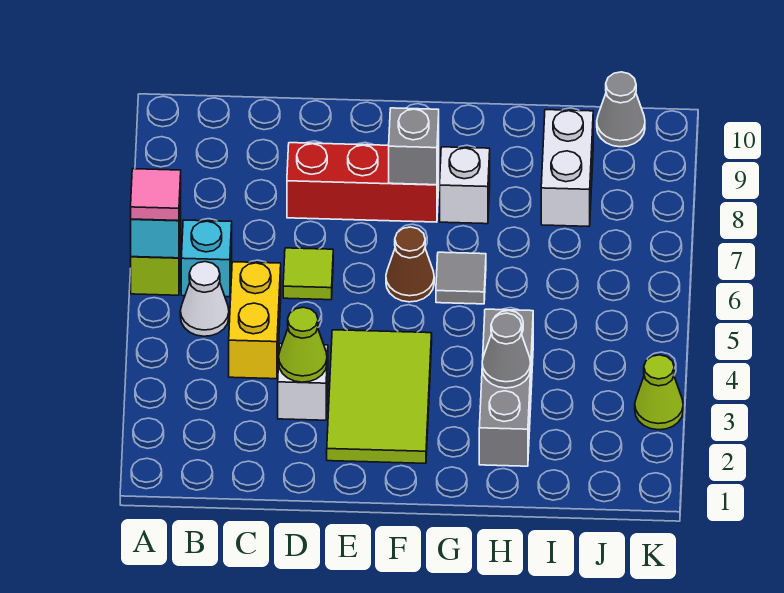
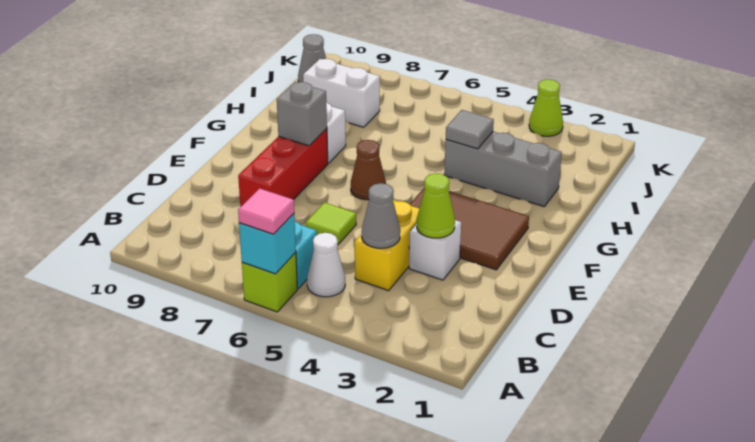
yellow brick C4:C5 level 1 -> yellow brick C4:D4 level 1
lime tile E2:F4 level 1 -> brown tile E2:F4 level 1
grey tile G6 level 1 -> grey tile H4 level 2
grey cone H3 level 2 -> grey cone C4 level 2

